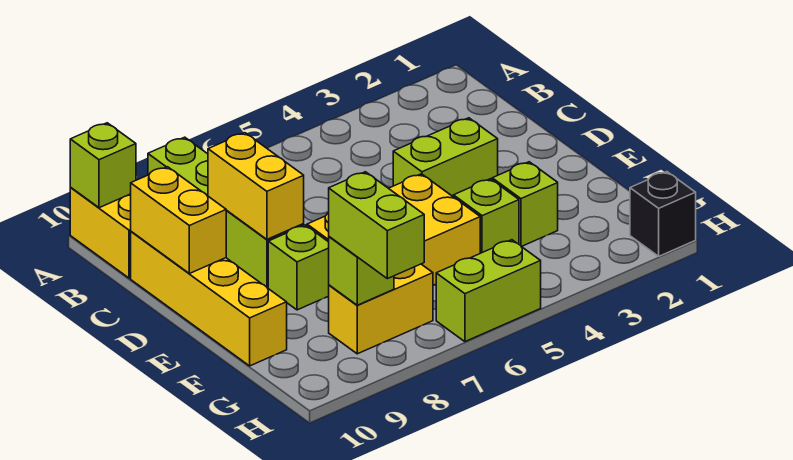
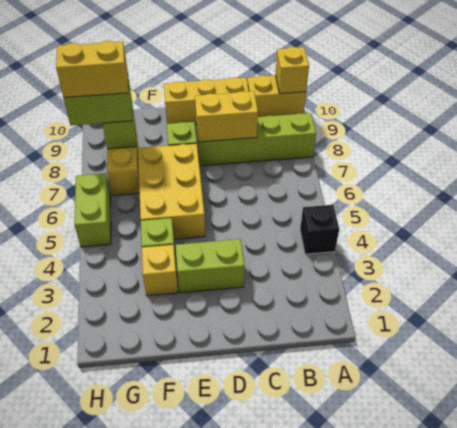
lime brick A10 level 2 -> yellow brick A10 level 2
yellow brick C10:F10 level 1 -> yellow brick C10:E10 level 1
yellow brick C10:D10 level 2 -> yellow brick G8:H8 level 4
lime brick D3:D4 level 1 -> lime brick D3:E3 level 1
lime brick F3 level 1 -> yellow brick F3 level 1
black brick H1 level 1 -> black brick A4 level 1

